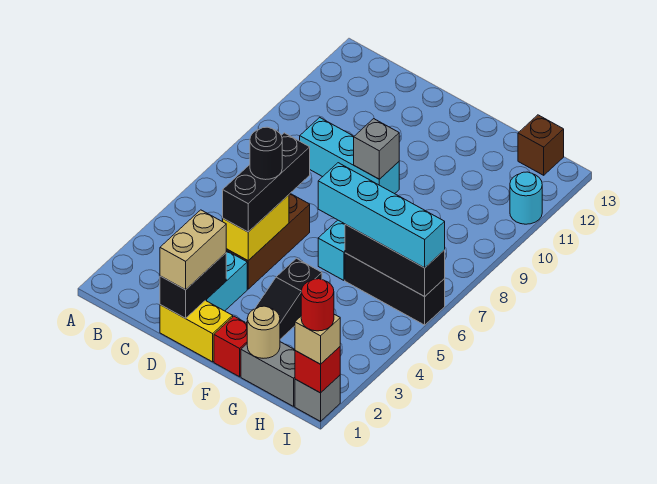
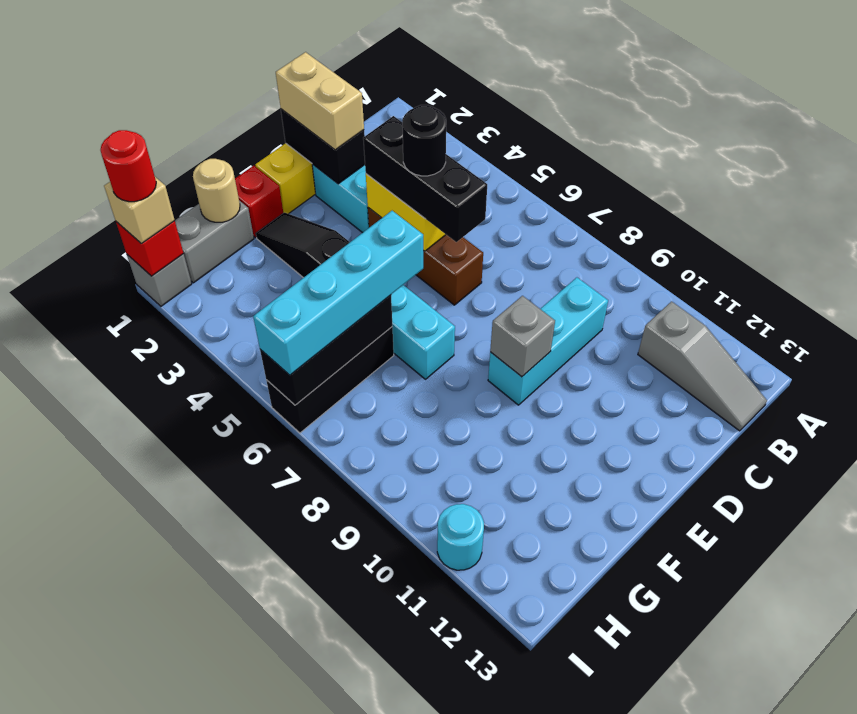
none -> grey slope B11:B13 level 1 top 11
brown brick H13 level 1 -> none

